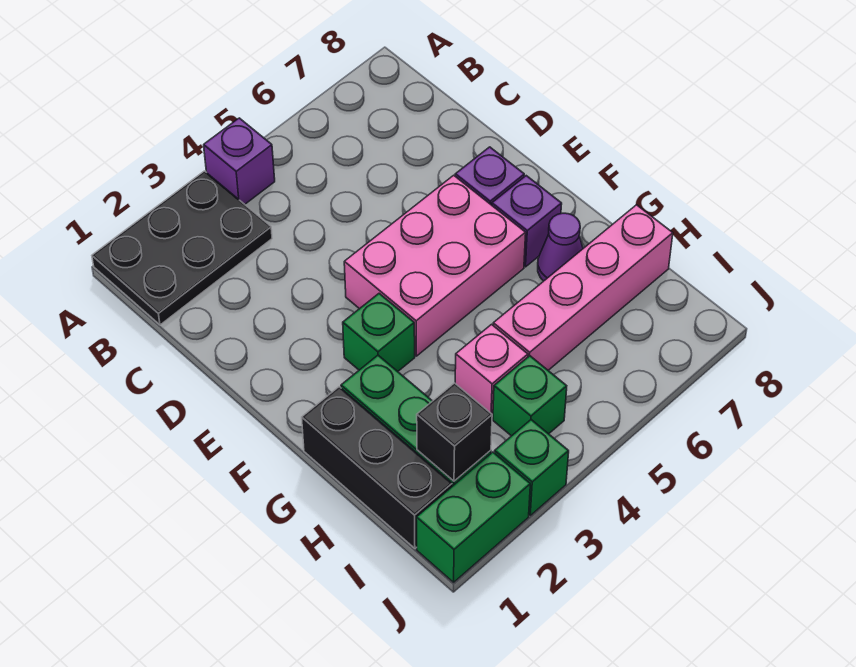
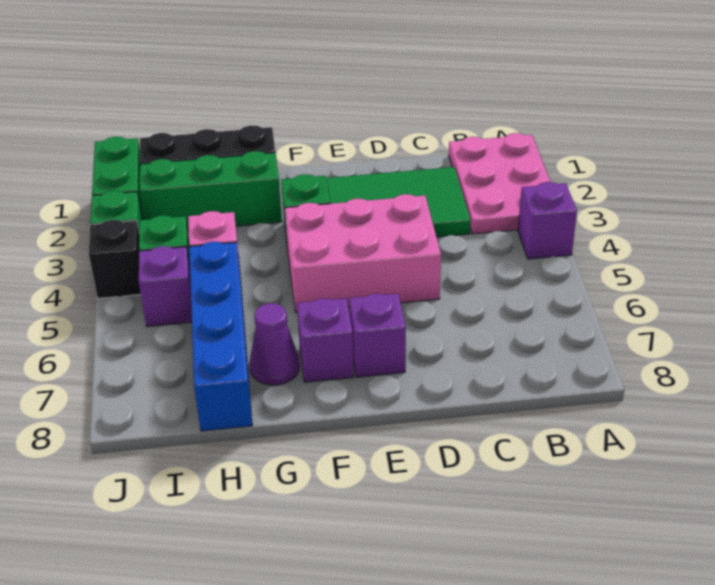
black plate A1:B3 level 1 -> pink plate A1:B3 level 1
none -> green tile C2:E3 level 1
pink brick E4:F6 level 1 -> pink brick D4:F5 level 1
pink brick H5:H8 level 1 -> blue brick H5:H8 level 1
black brick I2 level 2 -> black brick J4 level 1
none -> purple brick I5 level 1

